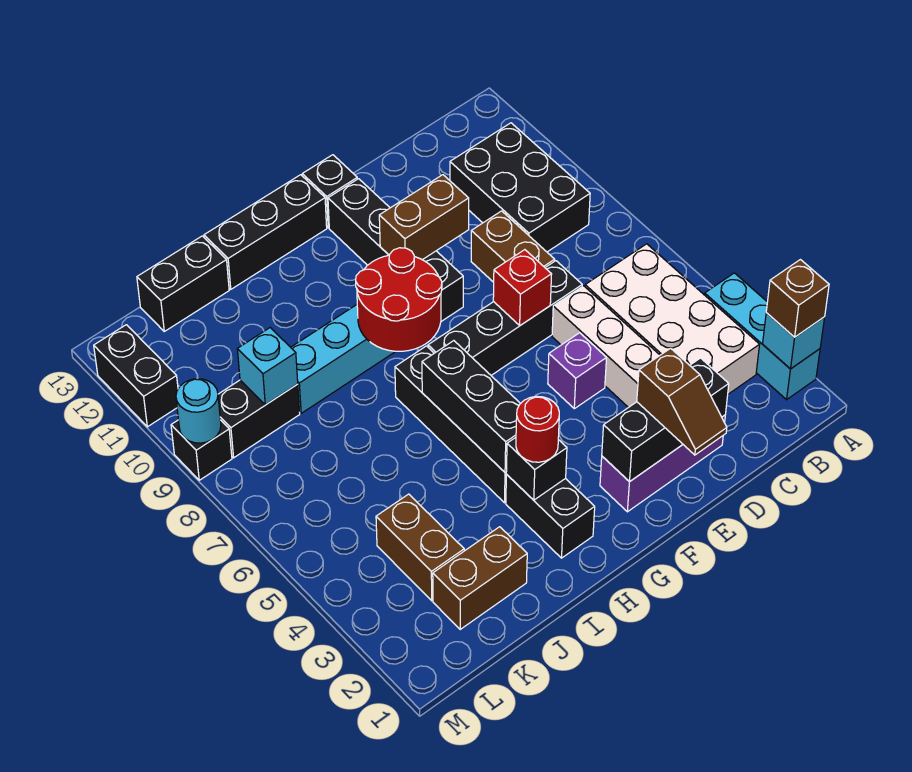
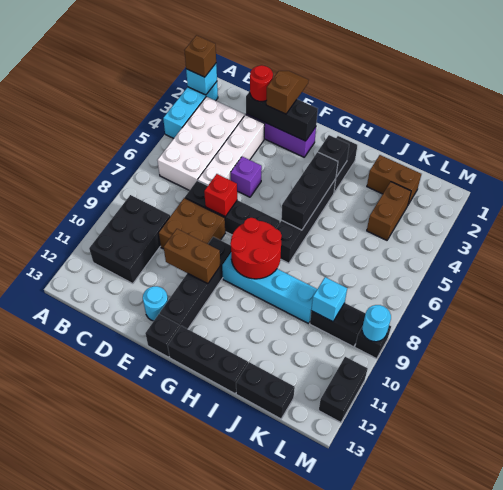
brown brick D8:D9 level 1 -> brown brick D8:E9 level 1
none -> cyan round brick E12 level 1
red round brick H3 level 3 -> red round brick D2 level 3

